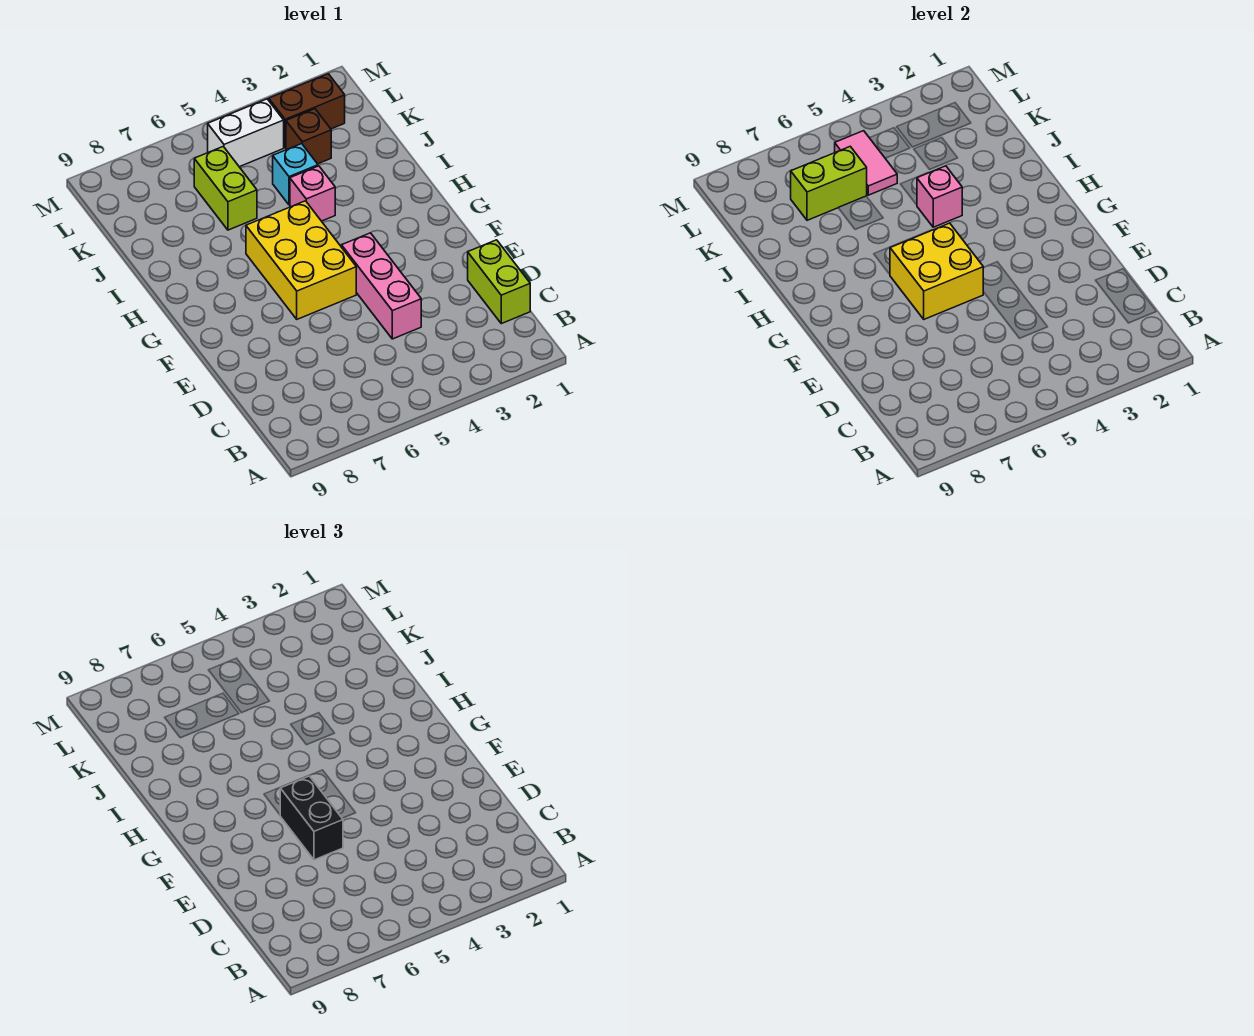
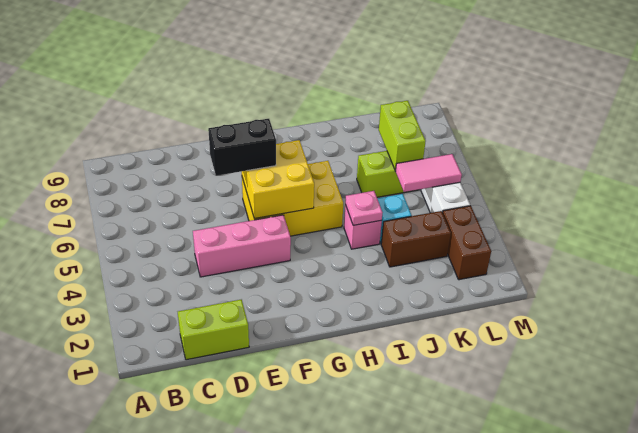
pink brick I4 level 2 -> pink plate I4 level 2
brown brick K3 level 1 -> brown brick J3:K3 level 1

